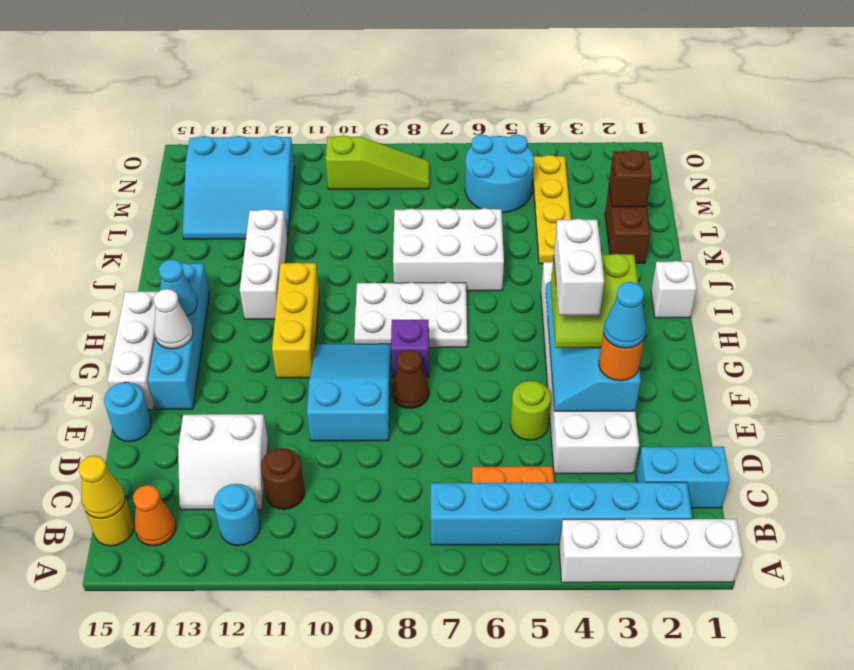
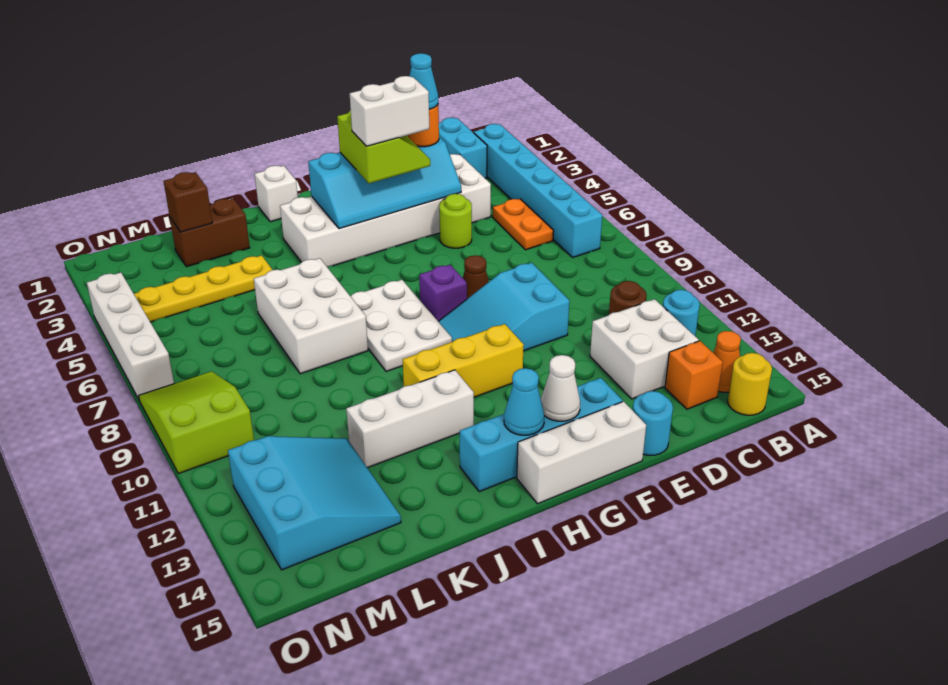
white brick A1:A4 level 1 -> white brick O4:O7 level 1
yellow cone B15 level 2 -> none
white slope C12:D13 level 1 top D -> white brick C12:D13 level 1
none -> orange brick C14 level 1
cyan round brick M5:N6 level 1 -> none
lime slope N8:N10 level 1 top 10 -> lime slope N8:O10 level 1 top 10

